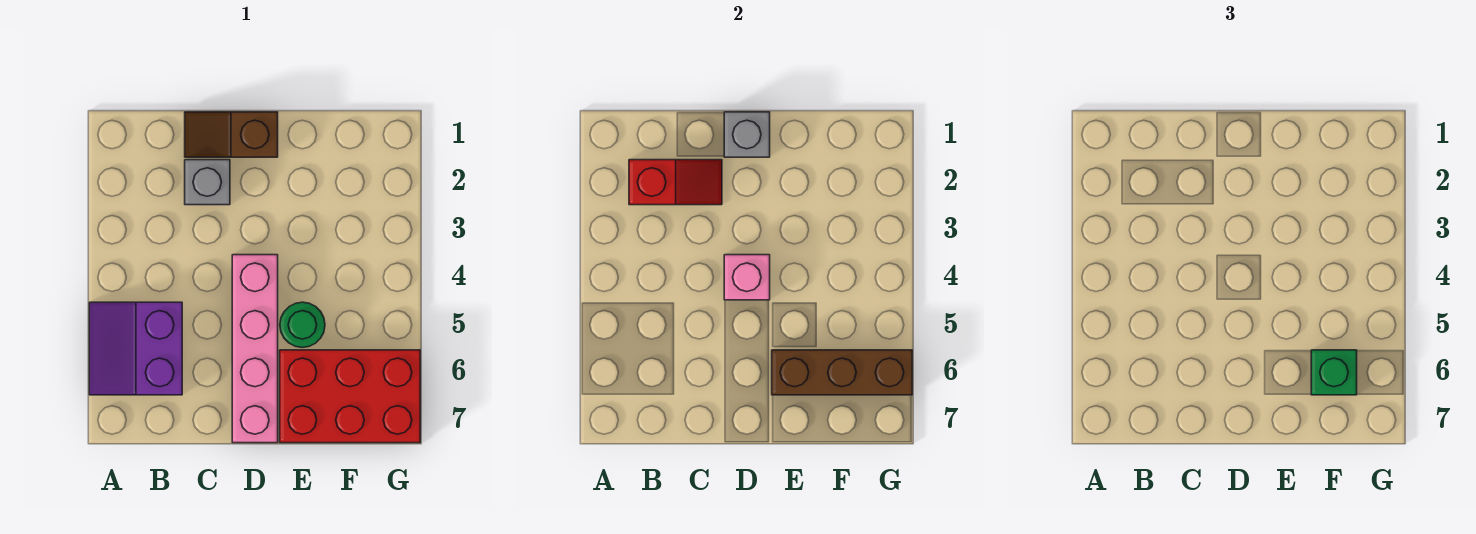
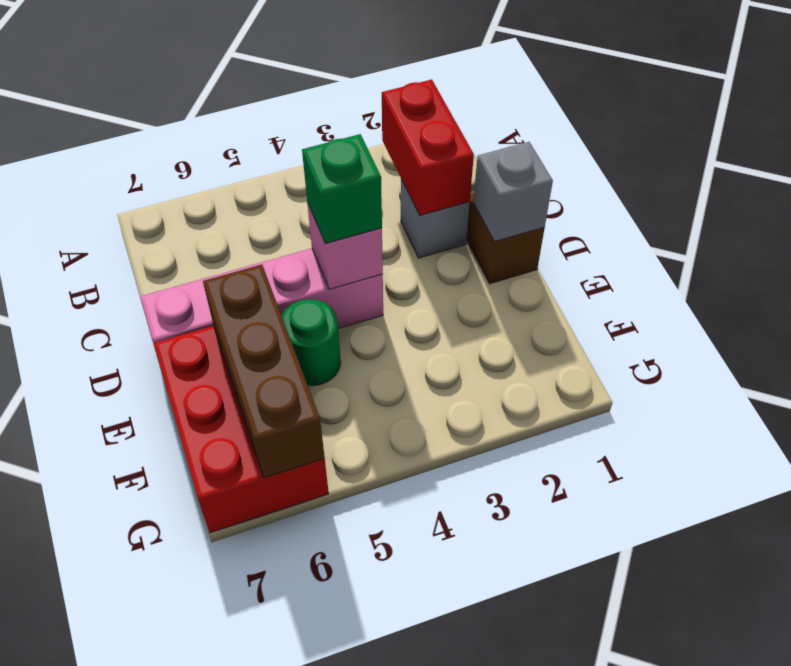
purple slope A5:B6 level 1 top B -> none
red slope B2:C2 level 2 top B -> red brick B2:C2 level 2
green brick F6 level 3 -> green brick D4 level 3

